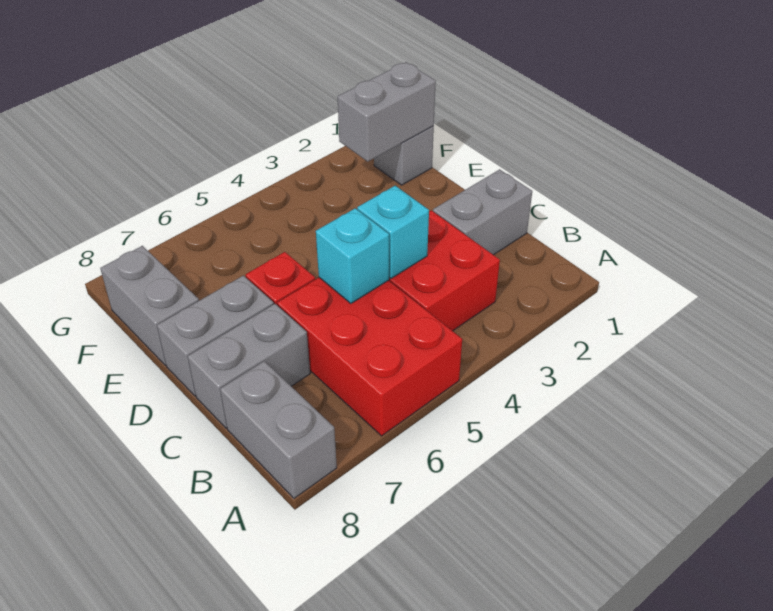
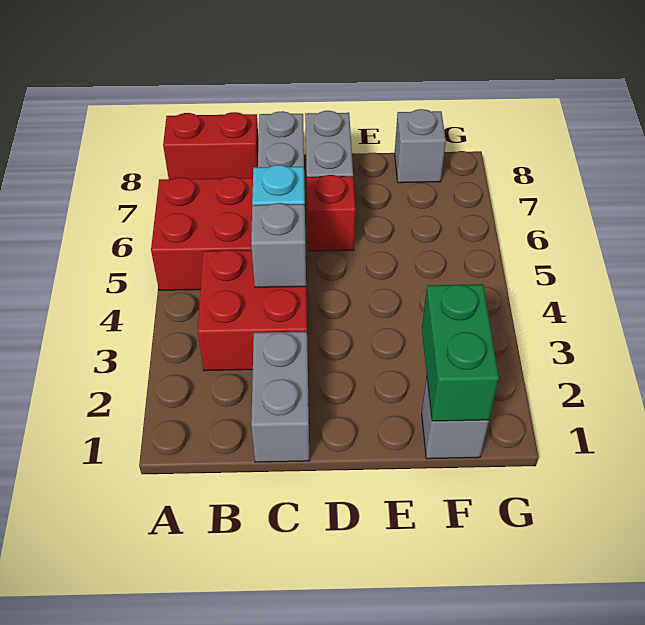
grey brick A8:B8 level 1 -> red brick A8:B8 level 1
cyan brick C4 level 2 -> grey brick C4 level 2
grey brick E8:F8 level 1 -> grey brick F8 level 1
grey brick F1:F2 level 2 -> green brick F1:F2 level 2

